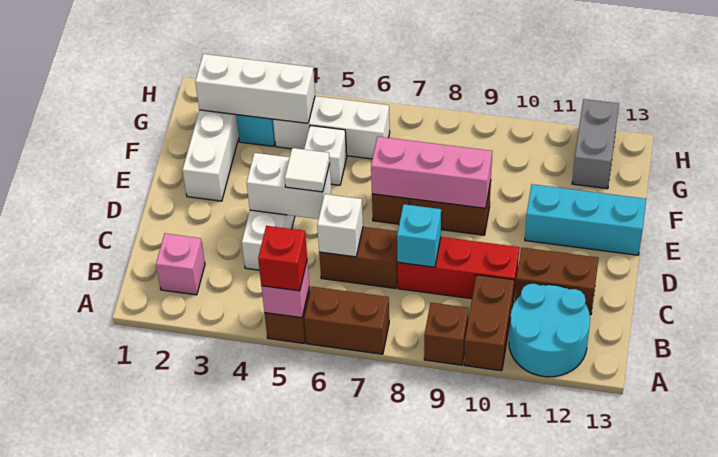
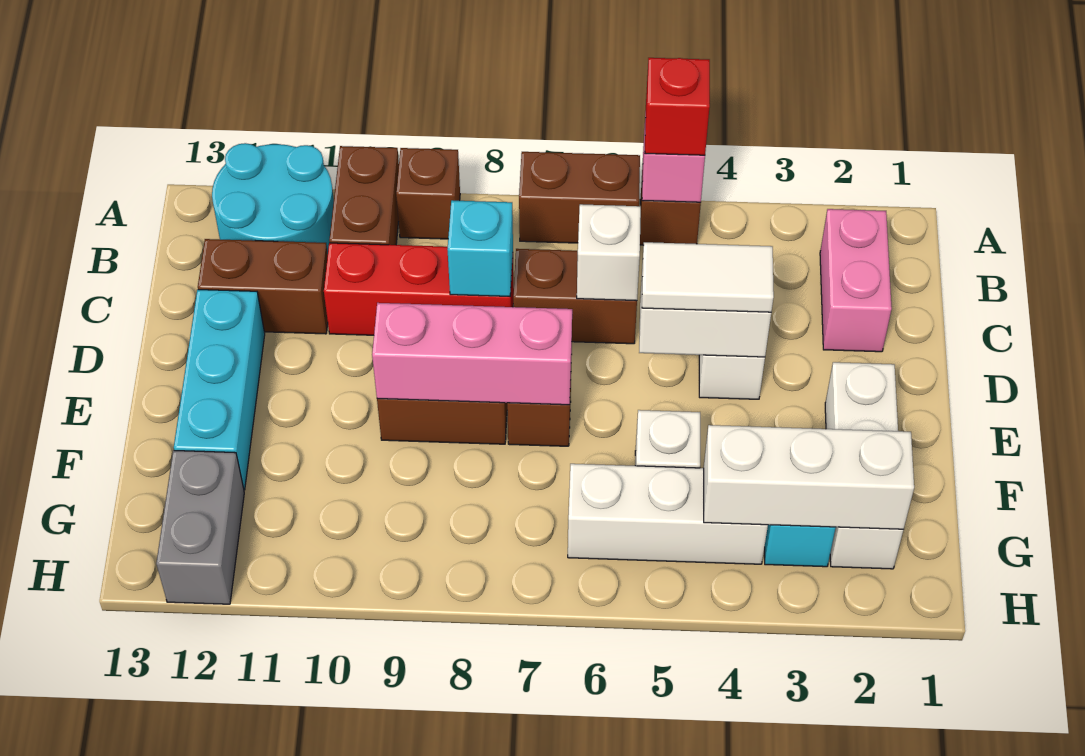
pink brick B2 level 1 -> pink brick B2:C2 level 1
white tile D5 level 3 -> white tile D4:D5 level 3
cyan brick E11:E13 level 1 -> cyan brick D12:F12 level 1

